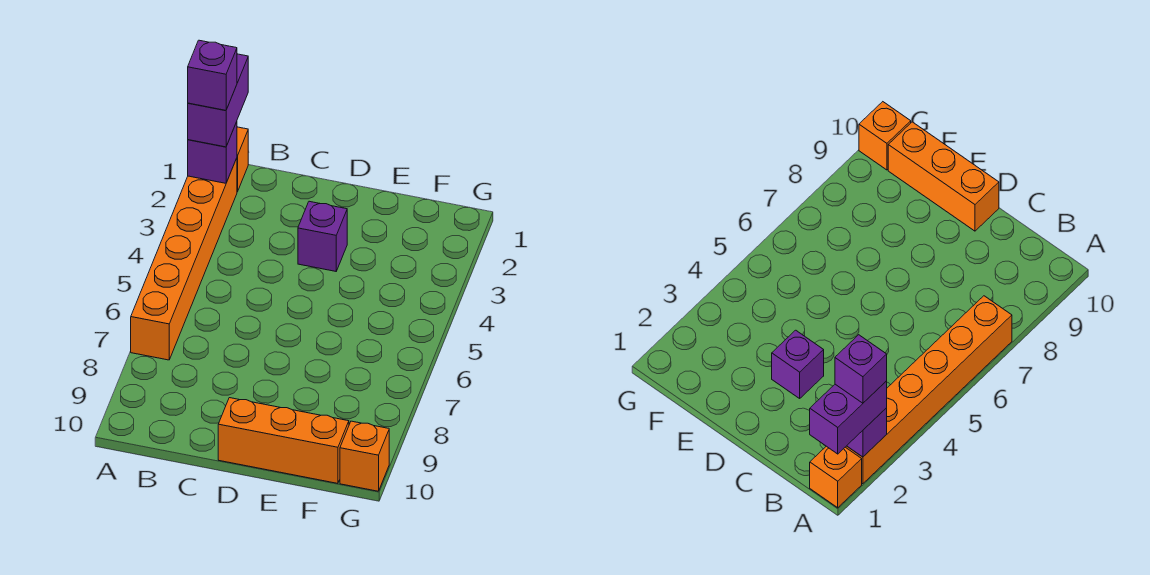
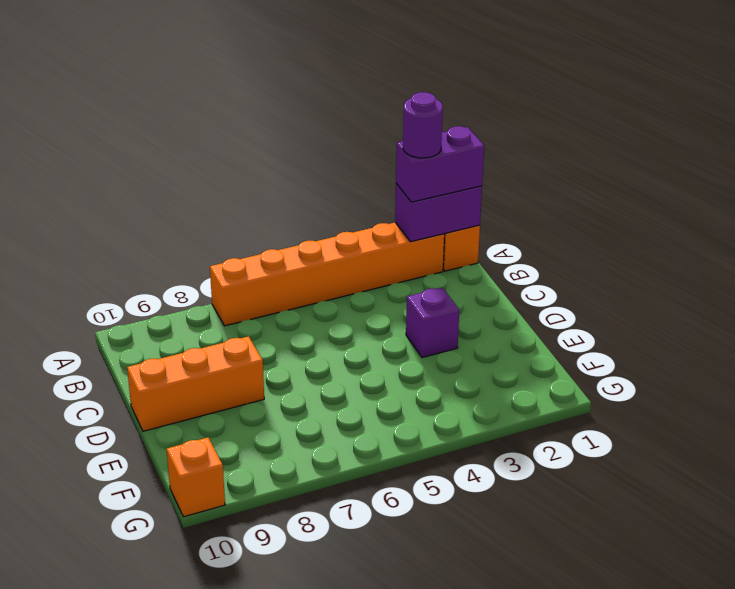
purple brick A2 level 2 -> purple brick A1:A2 level 2
purple brick A2 level 4 -> purple round brick A2 level 4
orange brick D10:F10 level 1 -> orange brick D8:D10 level 1

